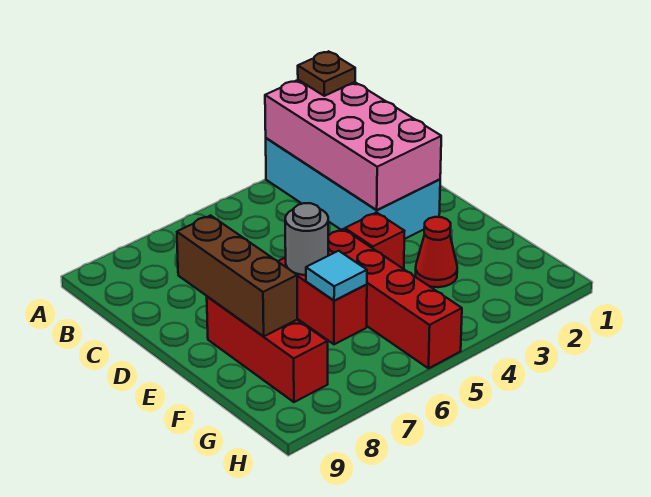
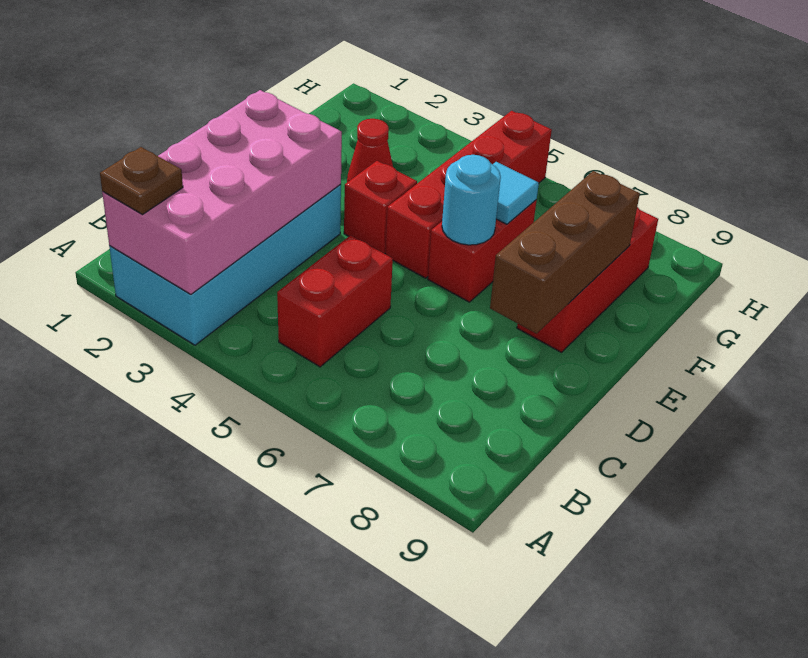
none -> red brick B5:C5 level 1
grey round brick E6 level 2 -> cyan round brick E6 level 2

